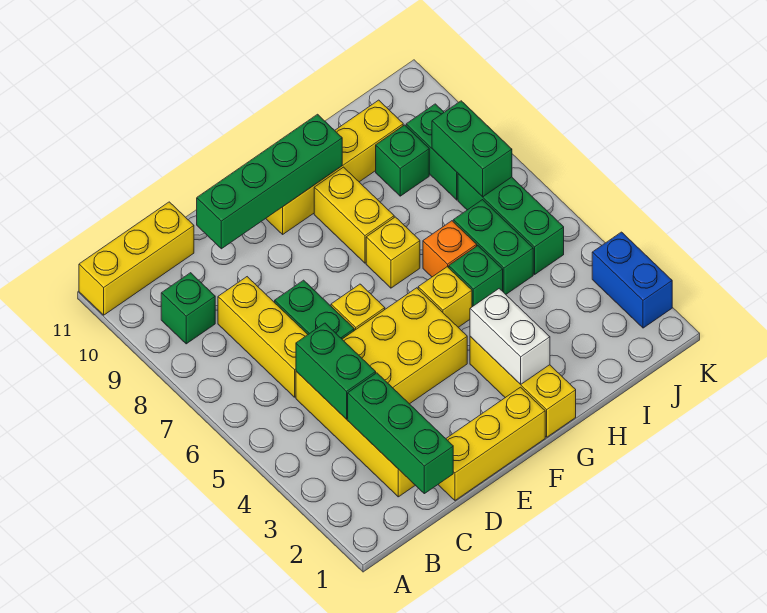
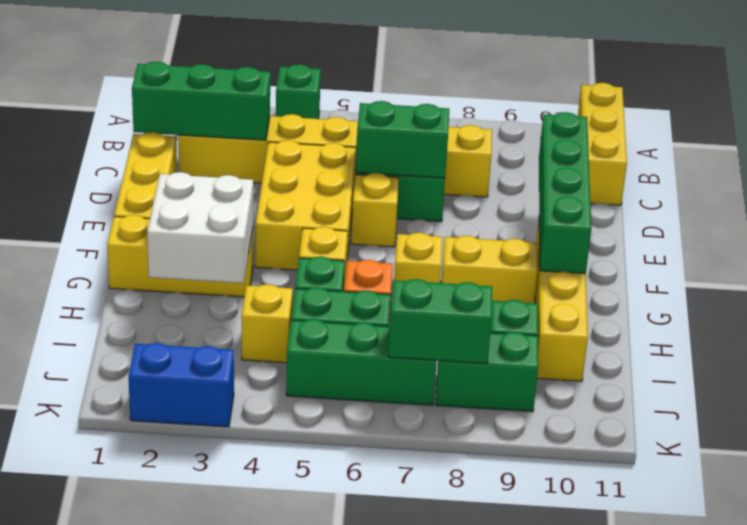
green brick B9 level 1 -> green brick A4 level 1
green brick C4:C5 level 2 -> green brick D6:D7 level 2
white brick G2:G3 level 2 -> white brick G2:H3 level 2
none -> yellow brick I4 level 1

